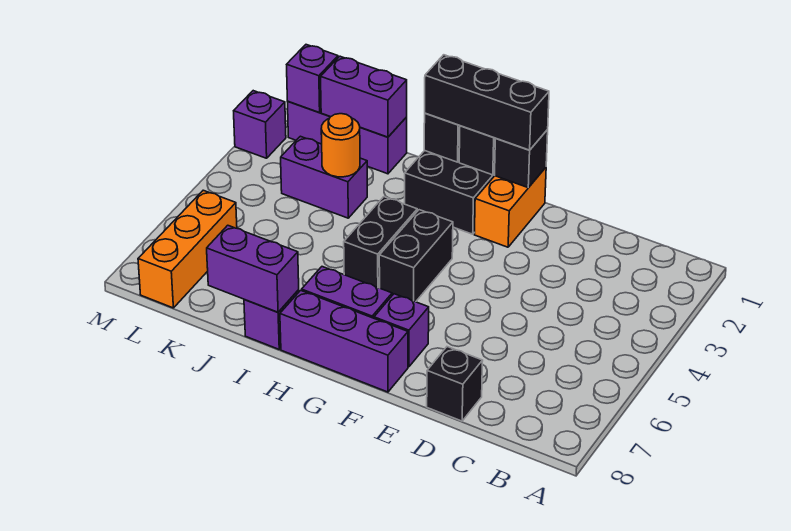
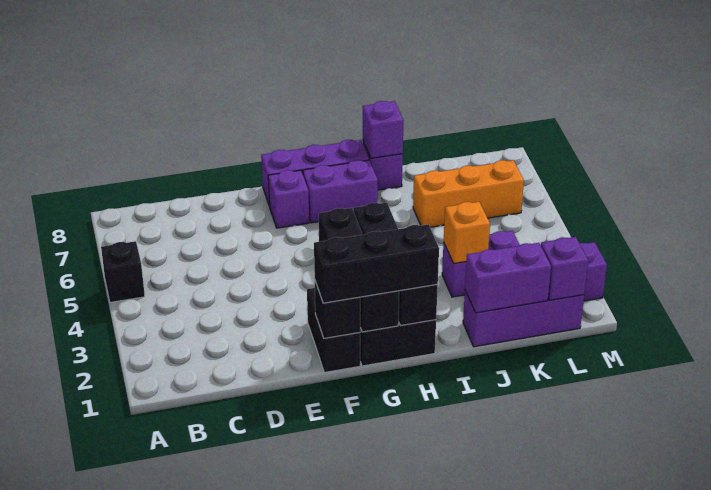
black brick D8 level 1 -> black brick A5 level 1
orange brick F1:F2 level 1 -> black brick F1:F2 level 1
purple brick I8:J8 level 2 -> purple brick I8 level 2
orange round brick J3 level 2 -> orange brick J3 level 2
orange brick L6:L8 level 1 -> orange brick J6:L6 level 1

